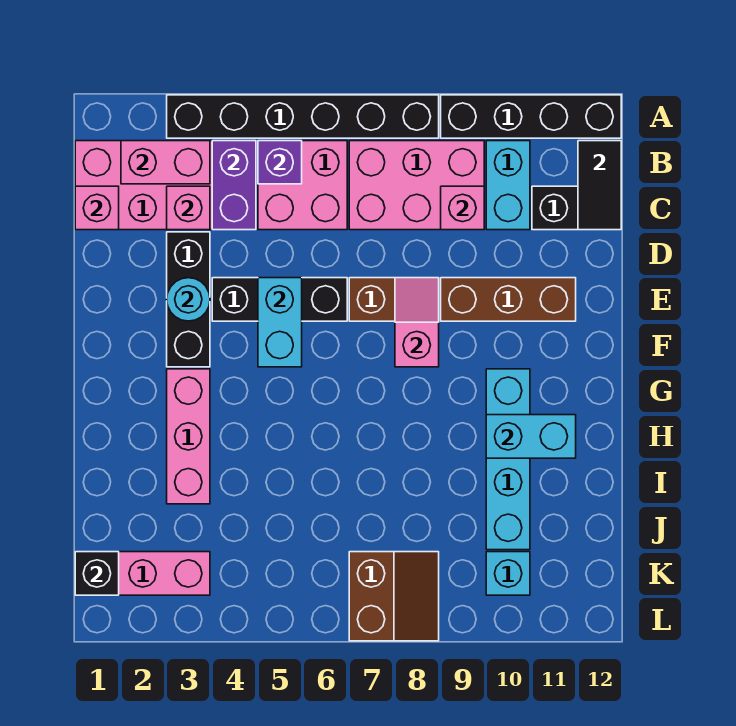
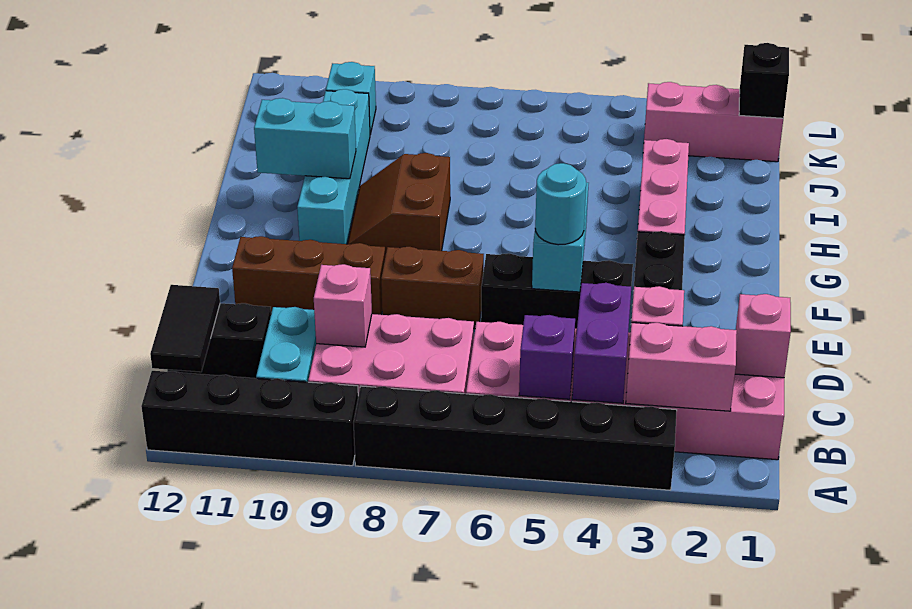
cyan round brick E3 level 2 -> cyan round brick E5 level 3
pink slope E8:F8 level 2 top F -> none
brown slope K7:L8 level 1 top 7 -> brown slope G8:H9 level 1 top 8

